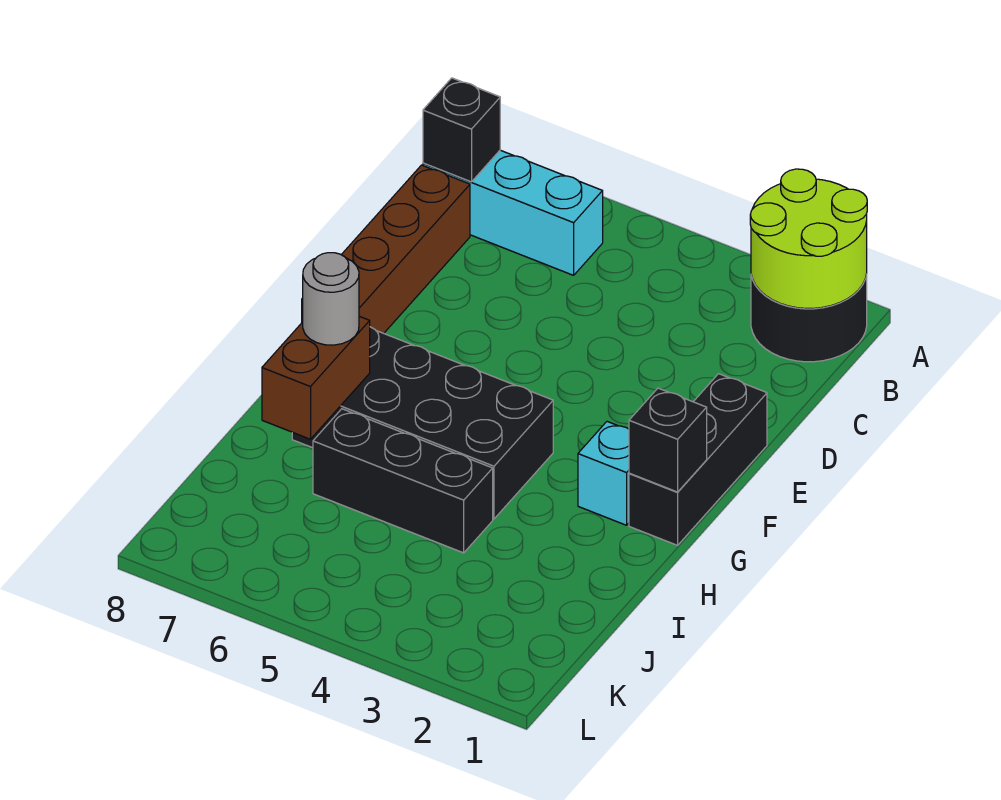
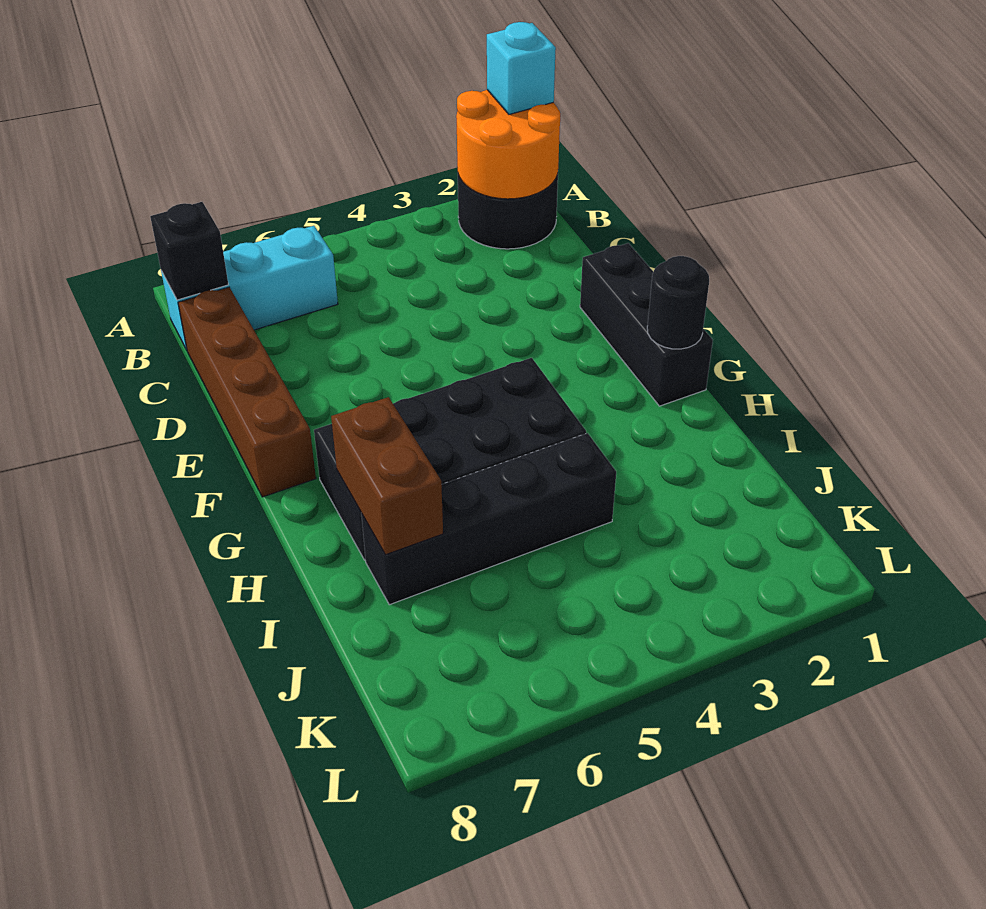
lime round brick A1:B2 level 2 -> orange round brick A1:B2 level 2
black brick G1 level 2 -> black round brick G1 level 2
cyan brick G2 level 1 -> cyan brick A1 level 3
grey round brick H7 level 3 -> none
black brick I4:I6 level 1 -> black brick I4:I7 level 1

